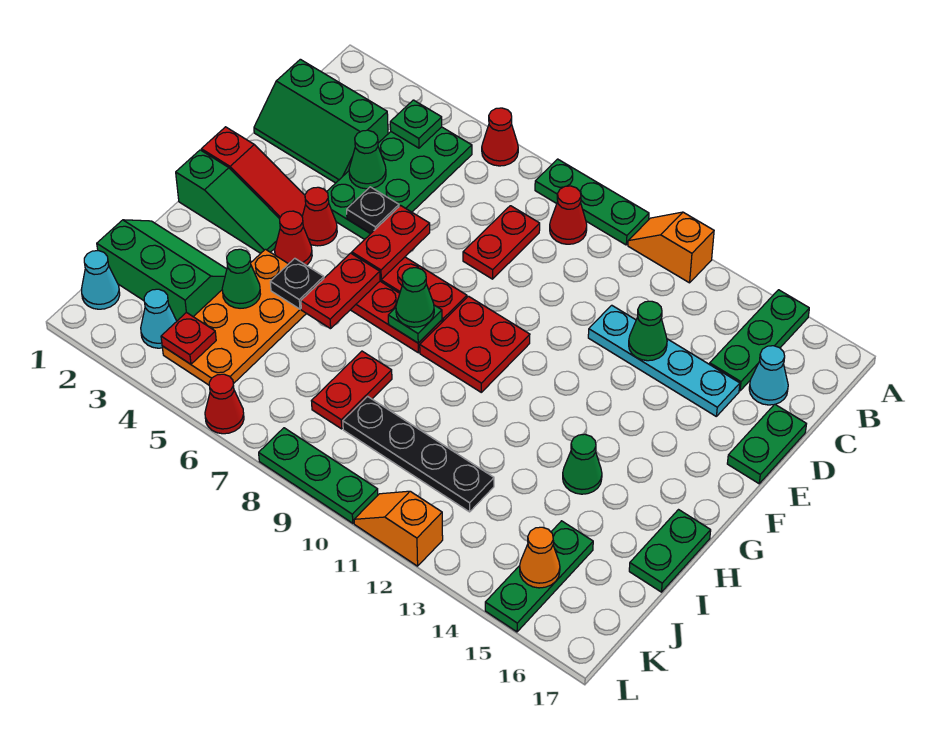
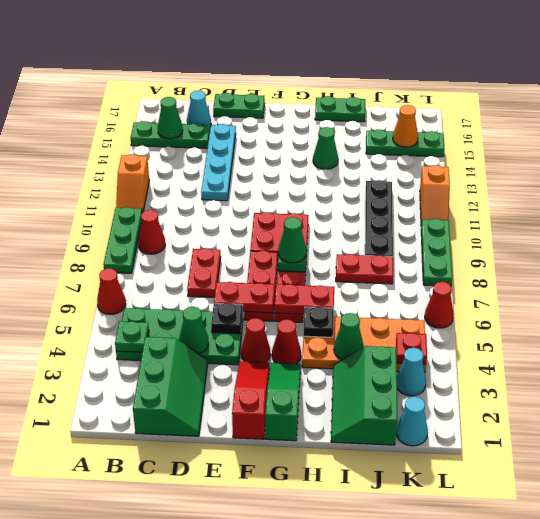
red plate C8:D8 level 1 -> red plate D7:D8 level 1
green cone D13 level 2 -> green cone B15 level 2

